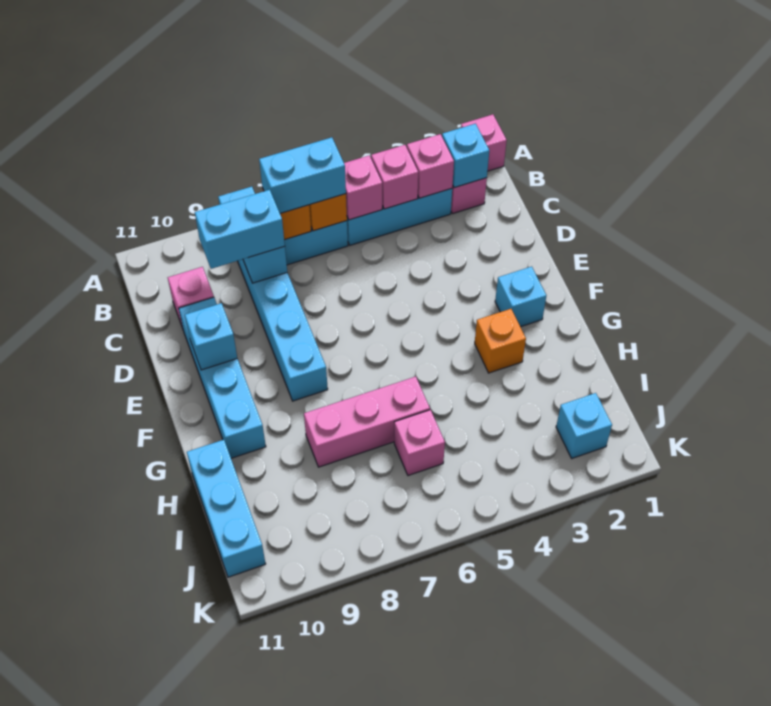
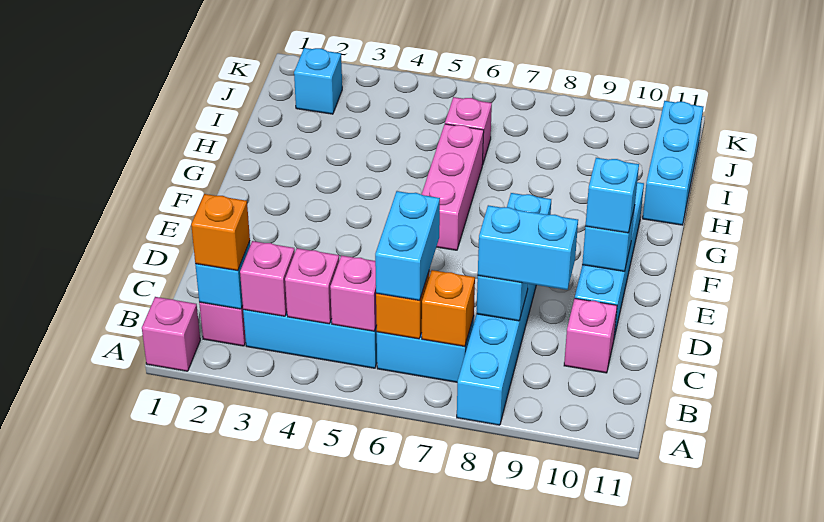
cyan brick B6:B7 level 3 -> cyan brick B6:C6 level 3
cyan brick F2 level 1 -> cyan brick E10 level 3
orange brick G3 level 1 -> orange brick B2 level 3
pink brick H6:H8 level 1 -> pink brick F6:H6 level 1

